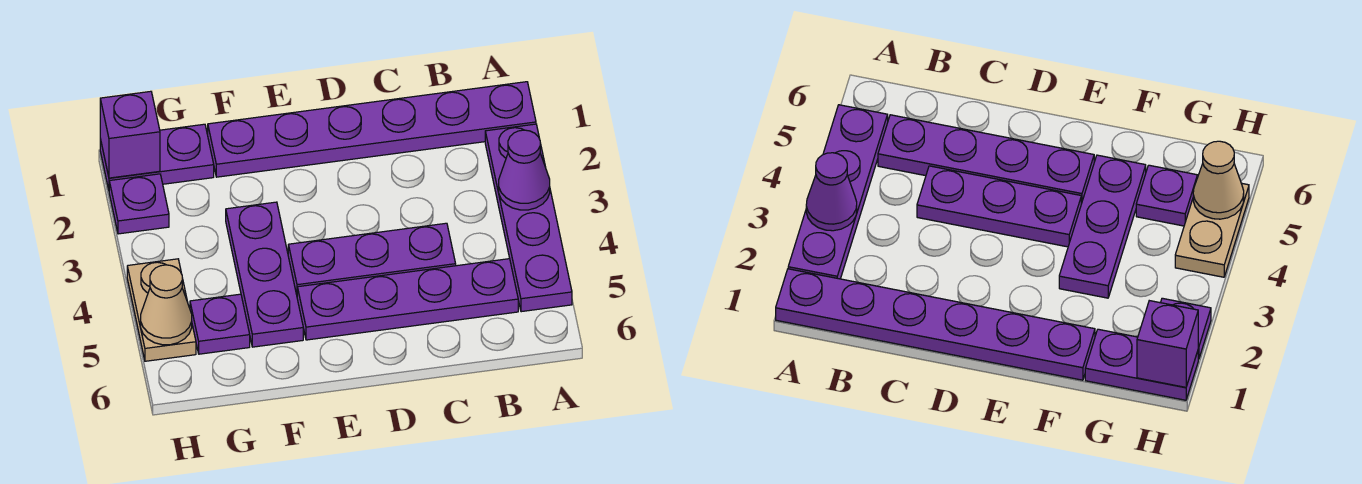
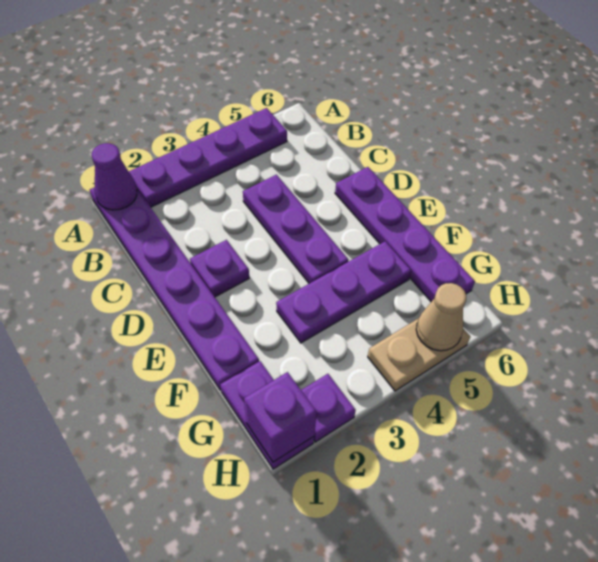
purple cone A3 level 2 -> purple cone A1 level 2
purple plate B5:E5 level 1 -> purple plate D6:G6 level 1
purple plate G5 level 1 -> purple plate D2 level 1

